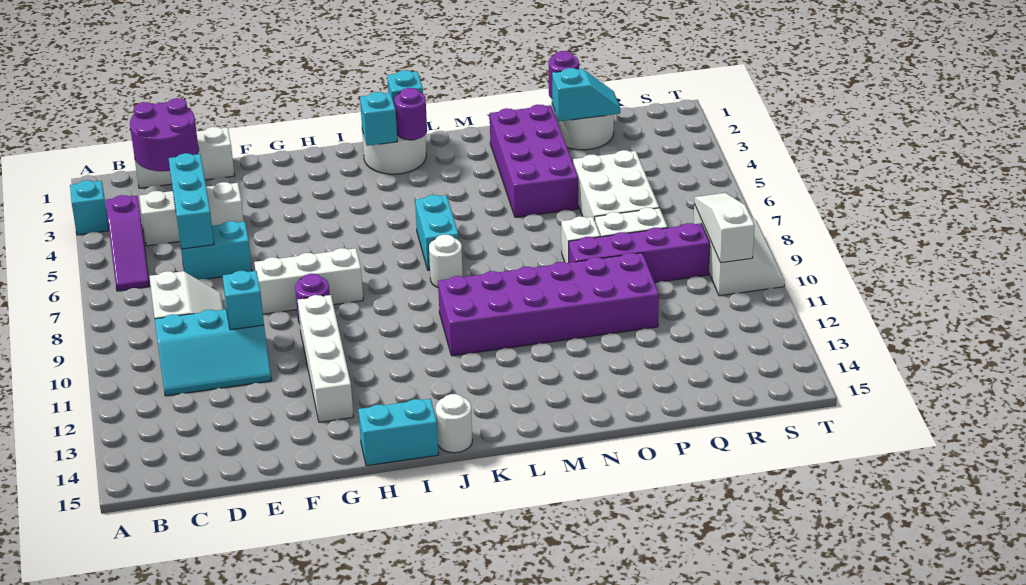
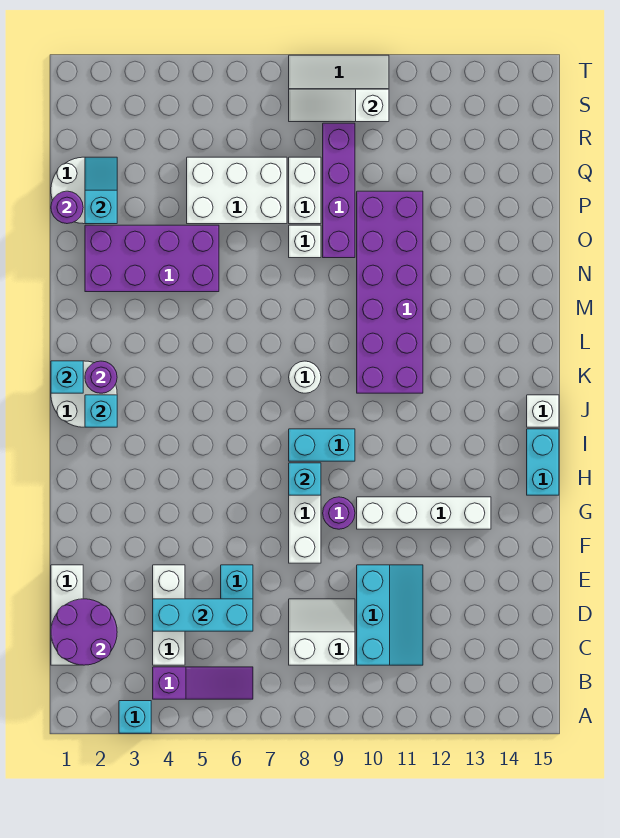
cyan brick E10 level 2 -> cyan brick H8 level 2
white round brick J15 level 1 -> white brick J15 level 1
cyan brick K6:K7 level 1 -> cyan brick I8:I9 level 1

